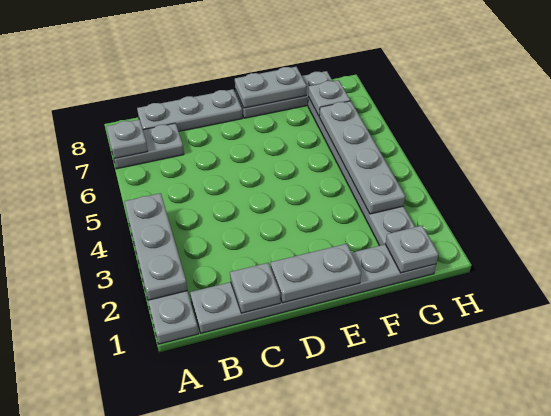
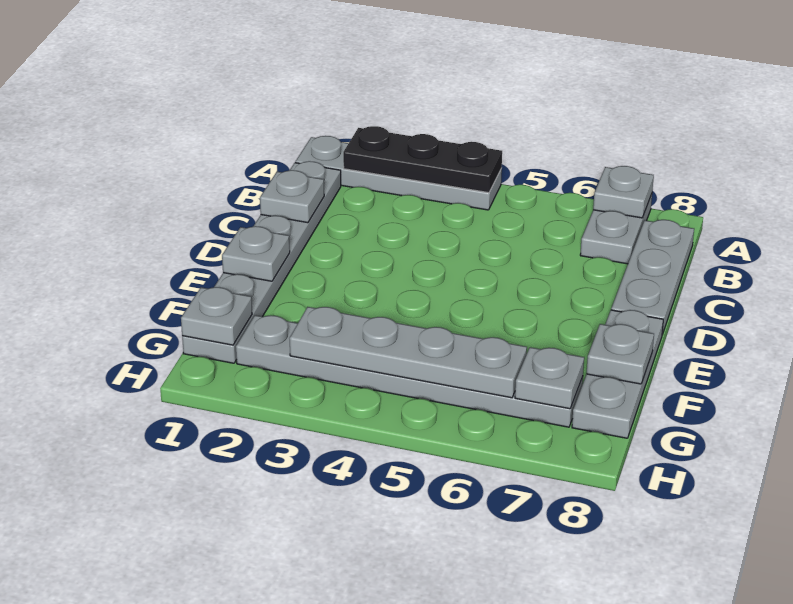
grey plate A2:A4 level 2 -> black plate A2:A4 level 2
grey plate D1:E1 level 2 -> grey plate E1 level 2
grey plate E8:F8 level 2 -> grey plate F8 level 2

